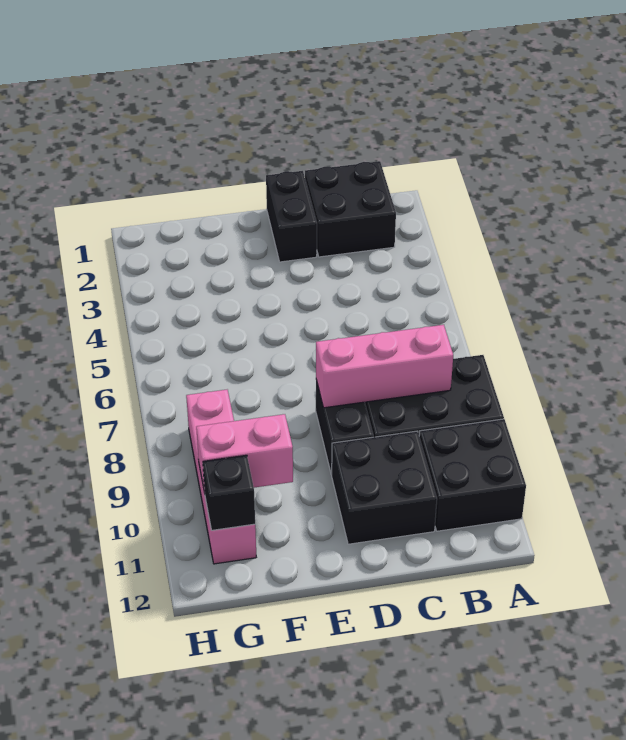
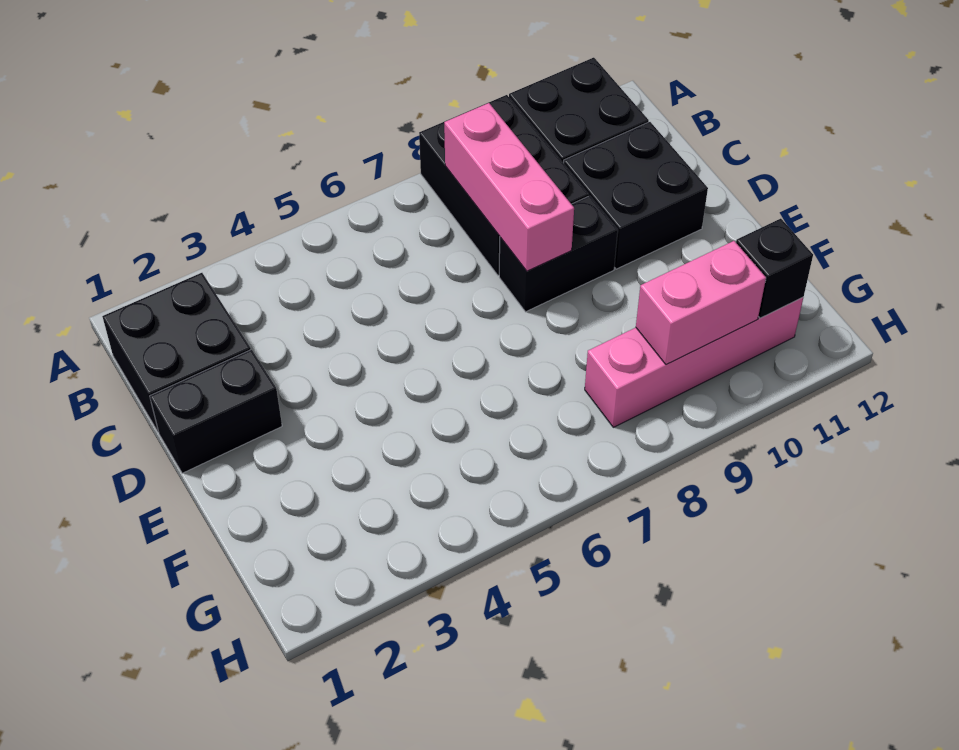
pink brick F10:G10 level 2 -> pink brick G9:G10 level 2

